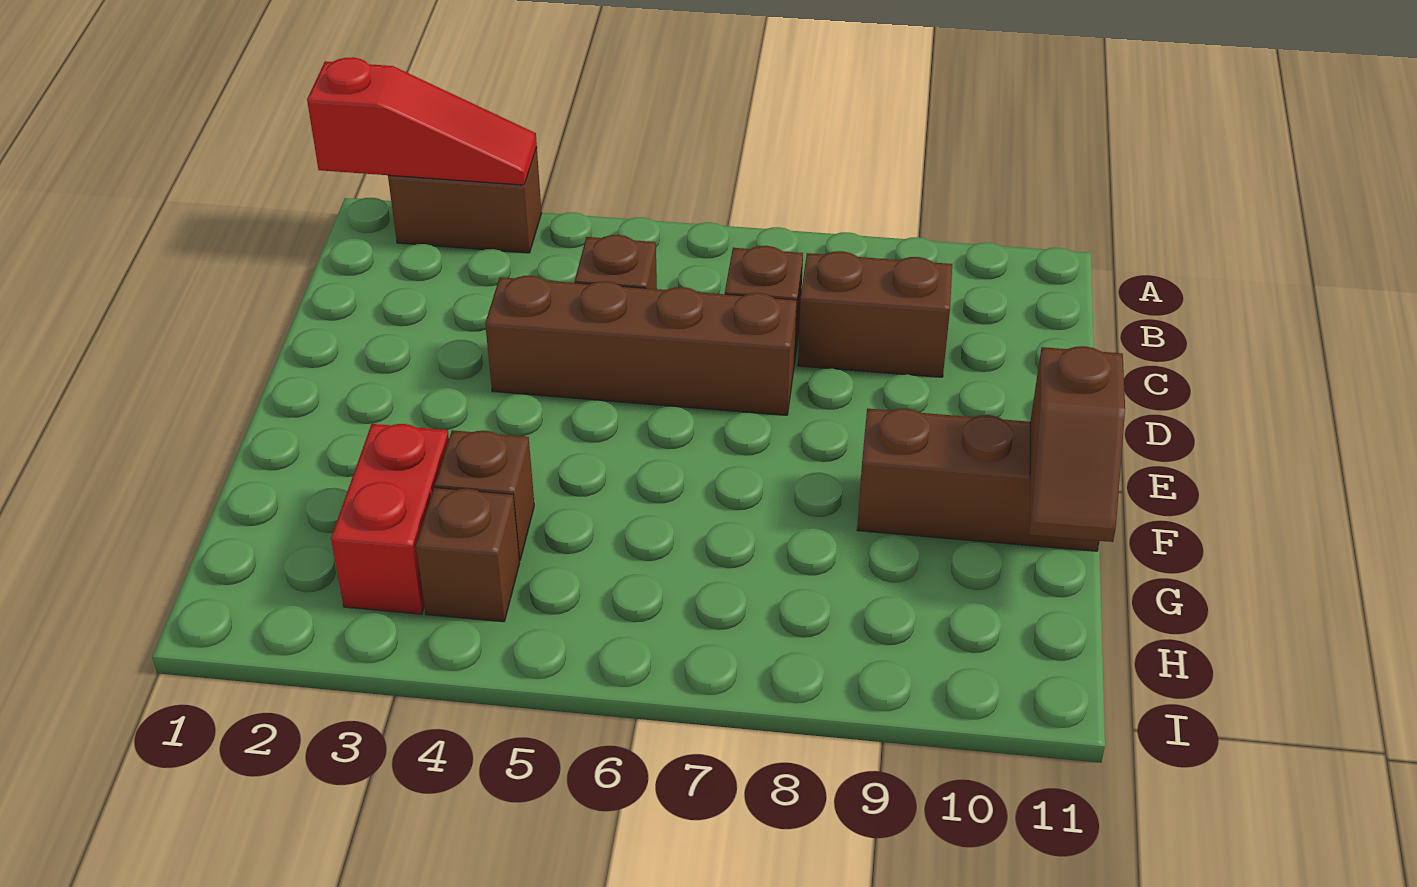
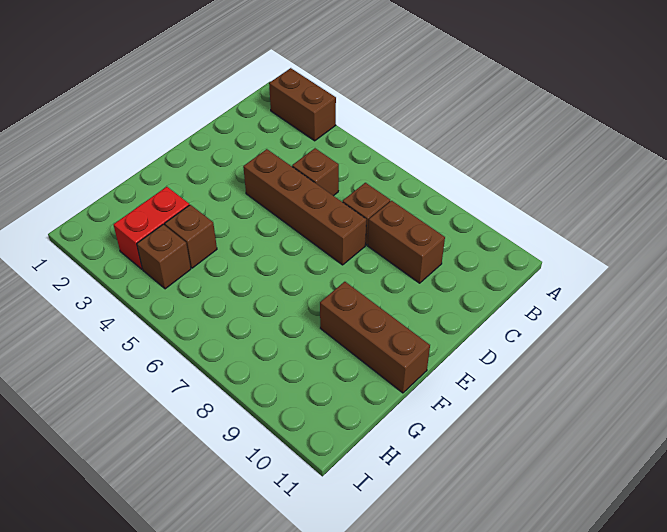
red slope A1:A3 level 2 top 1 -> none
brown slope F11:G11 level 2 top F -> none

